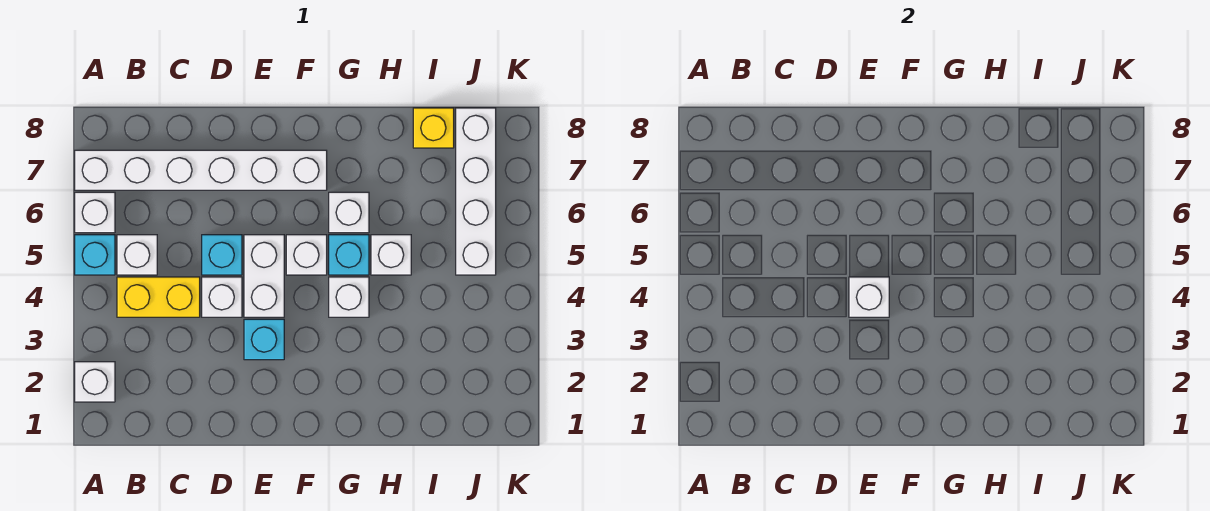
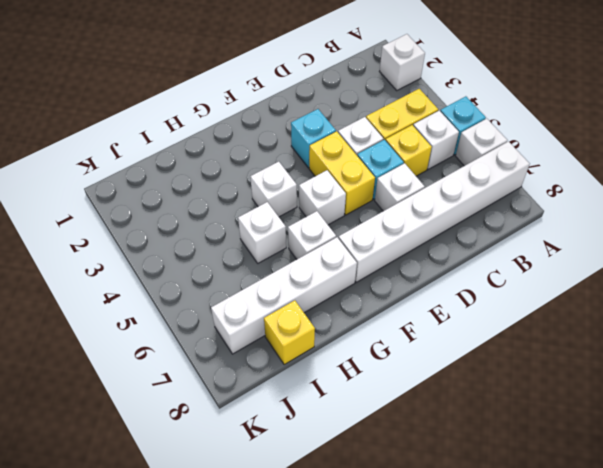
none -> yellow brick C5 level 1
white brick E4:E5 level 1 -> yellow brick E4:E5 level 1
white brick E4 level 2 -> white brick D6 level 1
cyan brick G5 level 1 -> none
white brick J5:J8 level 1 -> white brick G7:J7 level 1

